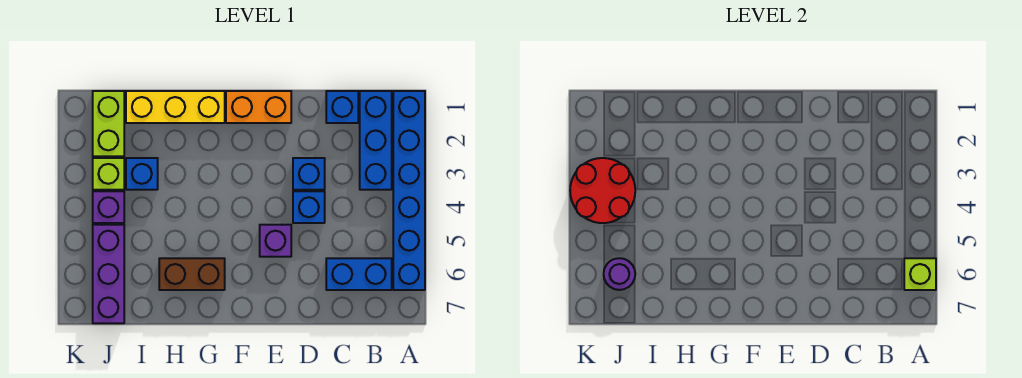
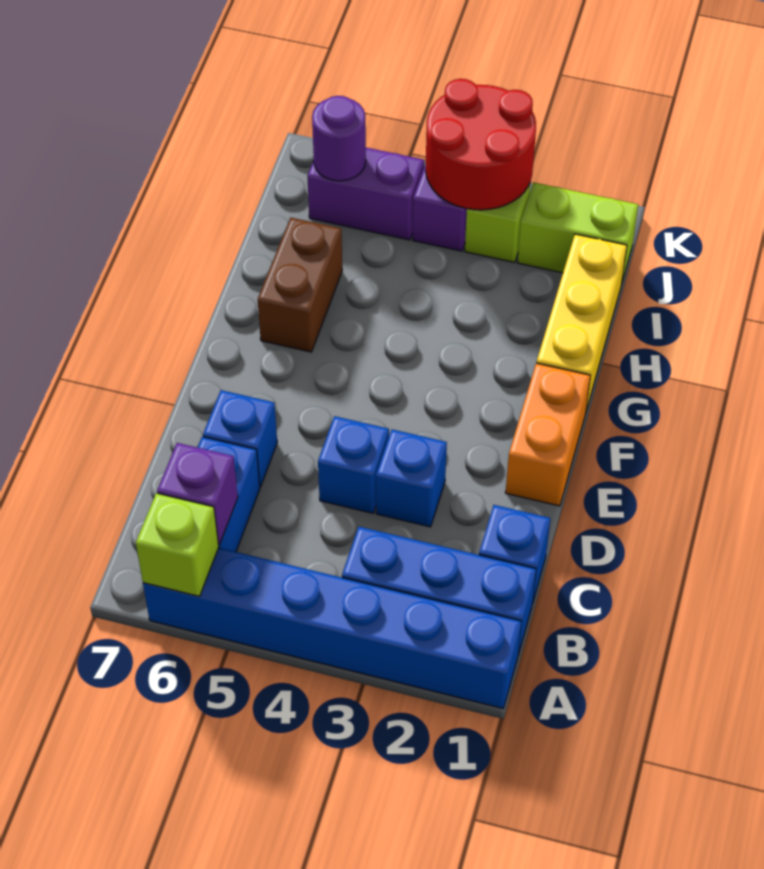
purple brick E5 level 1 -> purple brick B6 level 2
blue brick I3 level 1 -> blue brick D6 level 1
purple brick J5:J7 level 1 -> purple brick J5:J6 level 1

